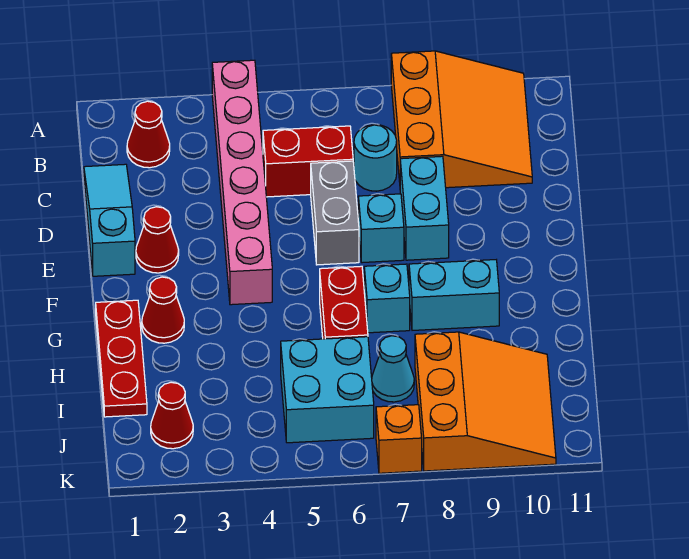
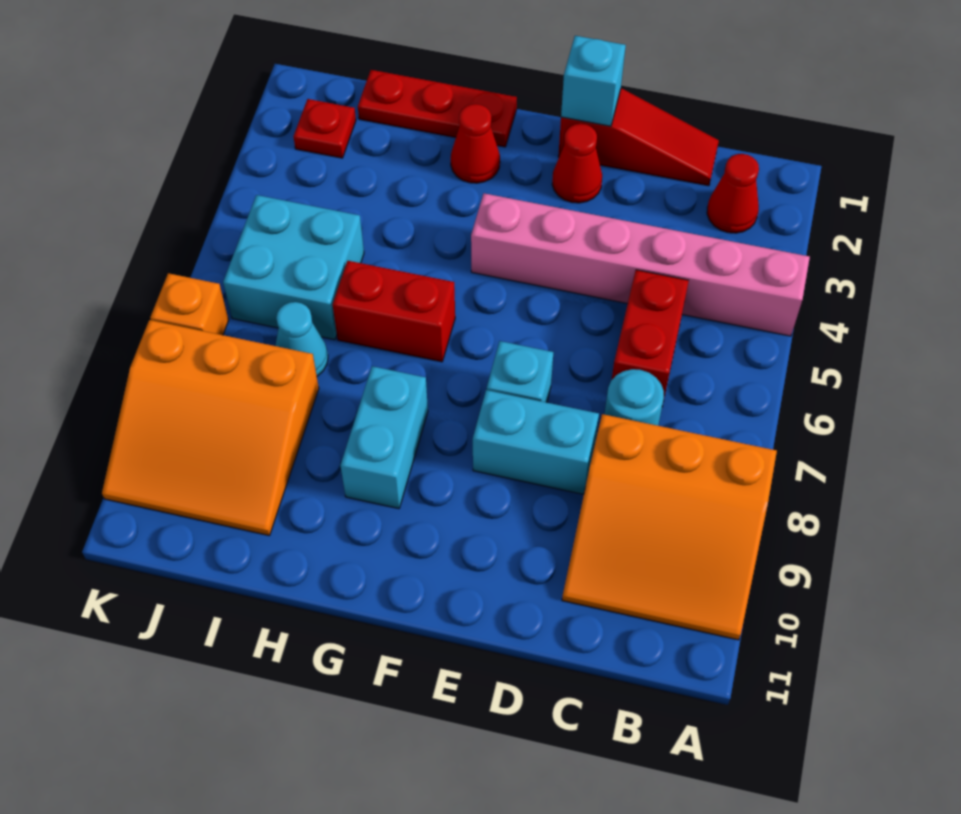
cyan slope C1:E1 level 1 top E -> red slope C1:E1 level 1 top E
grey brick D6:E6 level 1 -> none
cyan brick G7 level 1 -> cyan brick E1 level 2
red cone J2 level 1 -> red plate J2 level 1

